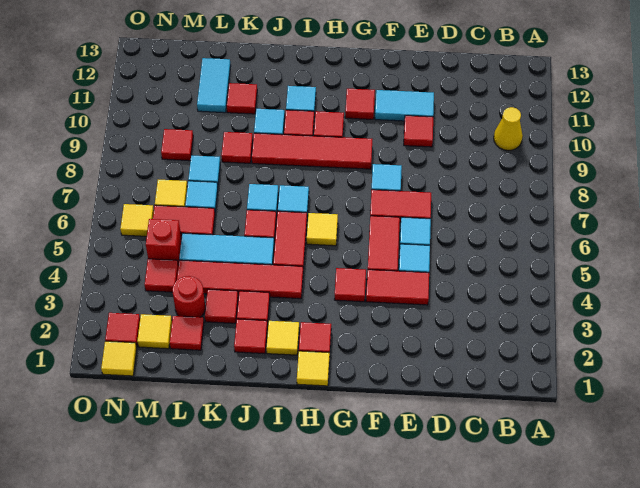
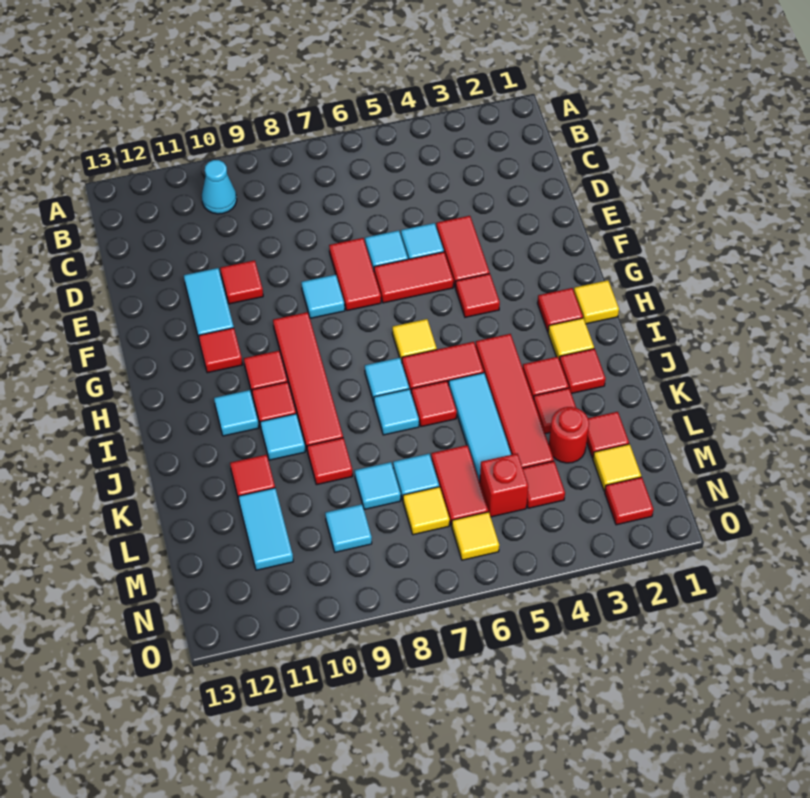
yellow cone B10 level 1 -> cyan cone B10 level 1
cyan tile L11:L12 level 1 -> cyan tile L11:M11 level 1
red tile M9 level 1 -> cyan tile M9 level 1
yellow tile N1 level 1 -> none

